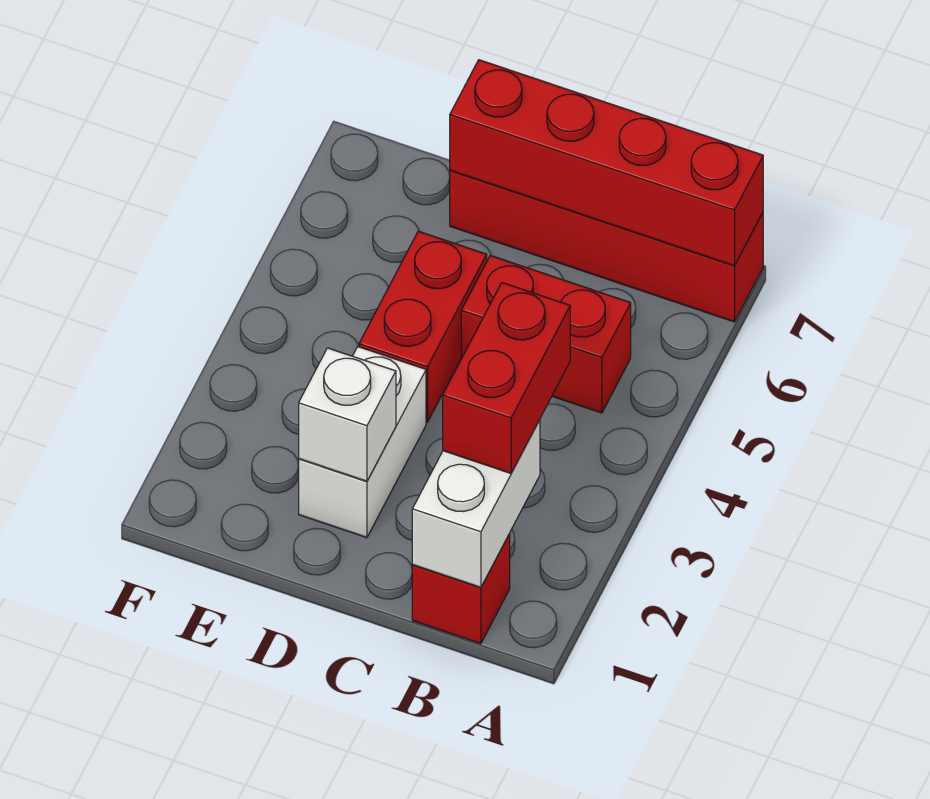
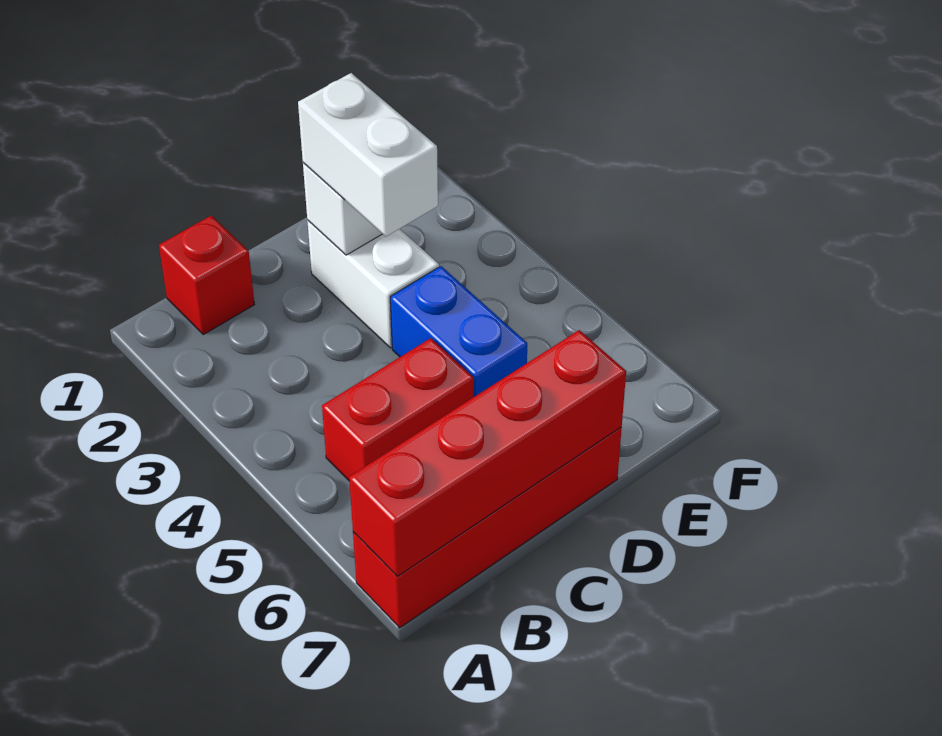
white brick B1:B2 level 2 -> white brick D2:D3 level 3
red brick B2:B3 level 3 -> none
red brick D4:D5 level 1 -> blue brick D4:D5 level 1

